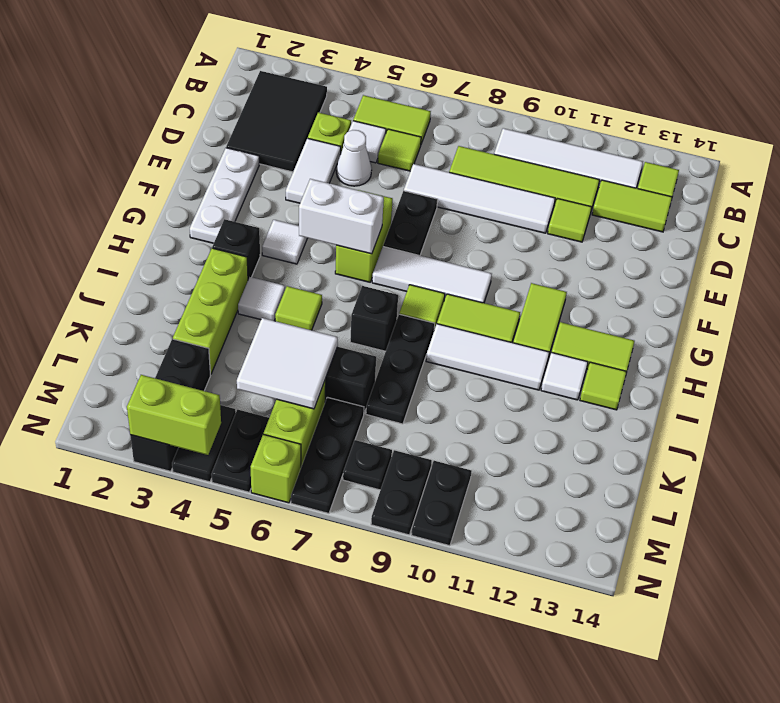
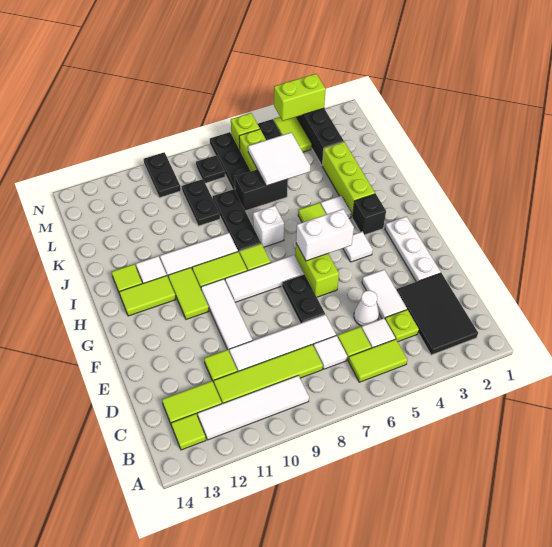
none -> white tile C7 level 1
none -> white tile E10:G10 level 1
black brick I7 level 1 -> white brick I7 level 1
black tile M4:N4 level 1 -> lime tile M4:N4 level 1
black plate M9:N9 level 1 -> black plate K9:L9 level 1

